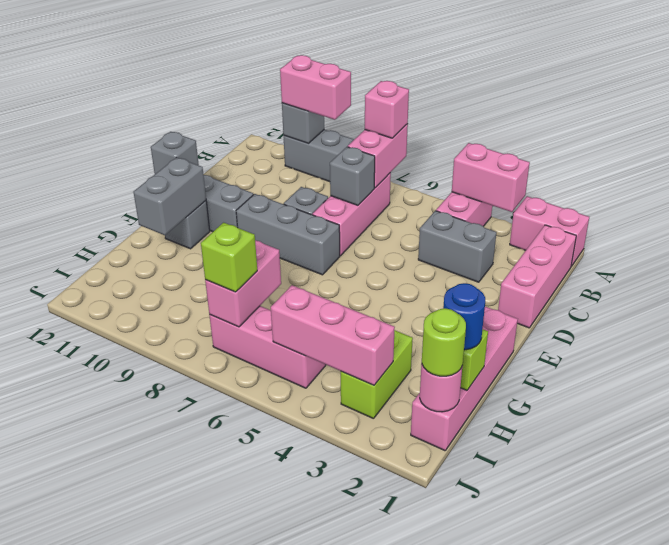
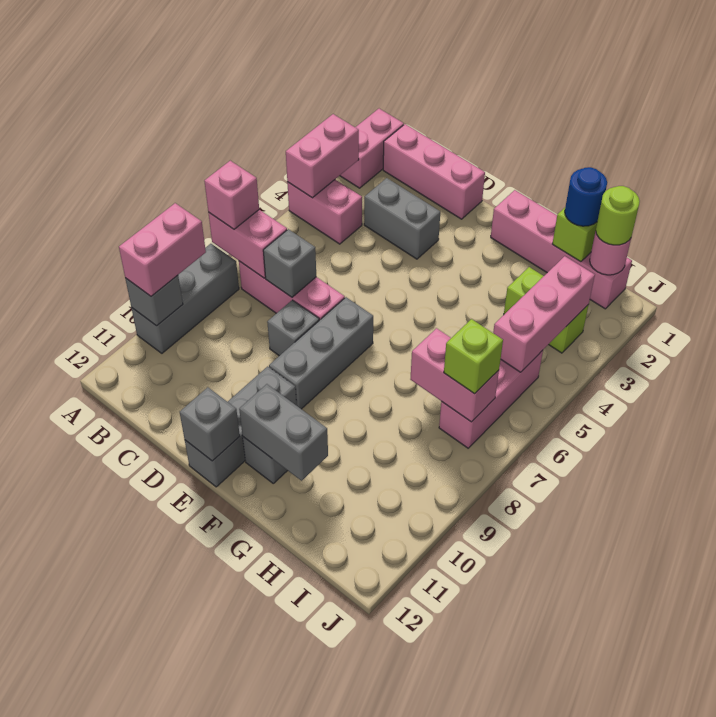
grey brick C3:C4 level 1 -> grey brick C3:D3 level 1

